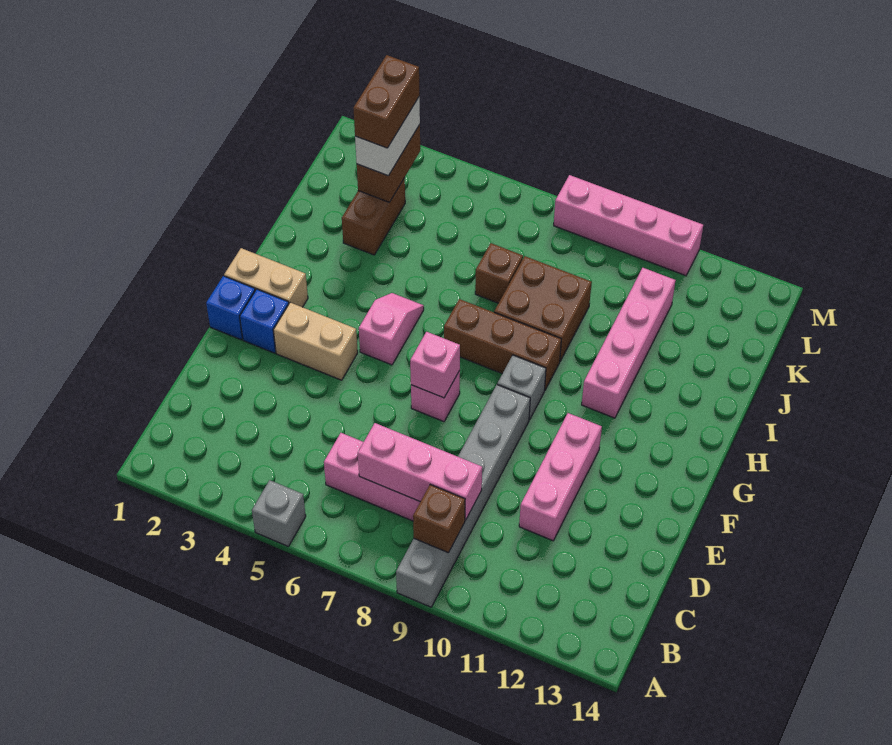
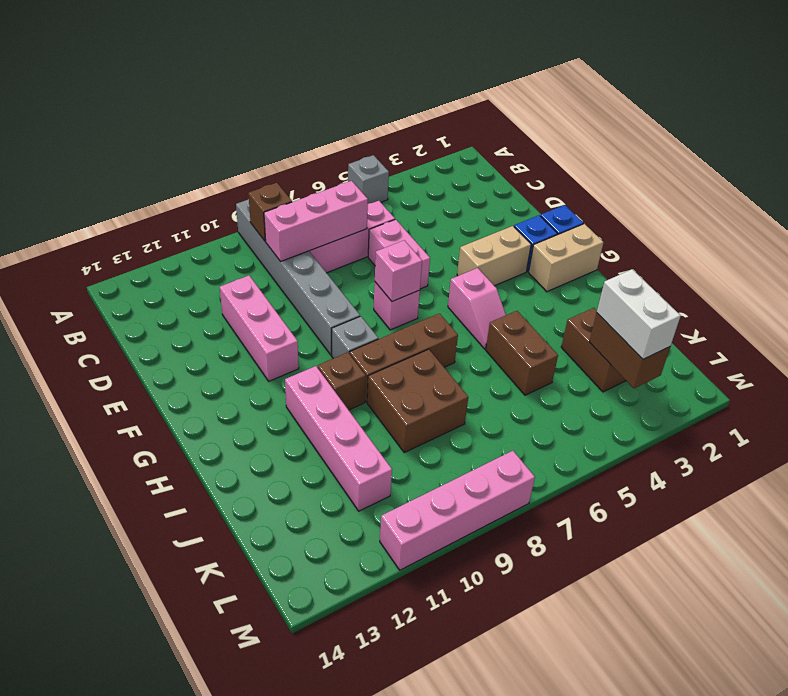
none -> pink brick D6:E6 level 1
brown brick J7 level 1 -> brown brick H10 level 1
brown brick K3:L3 level 4 -> brown brick I5:J5 level 1

